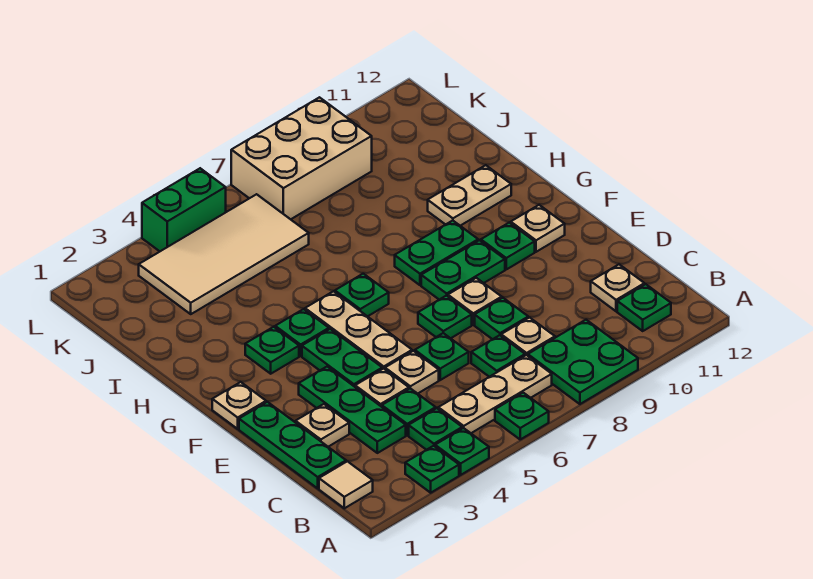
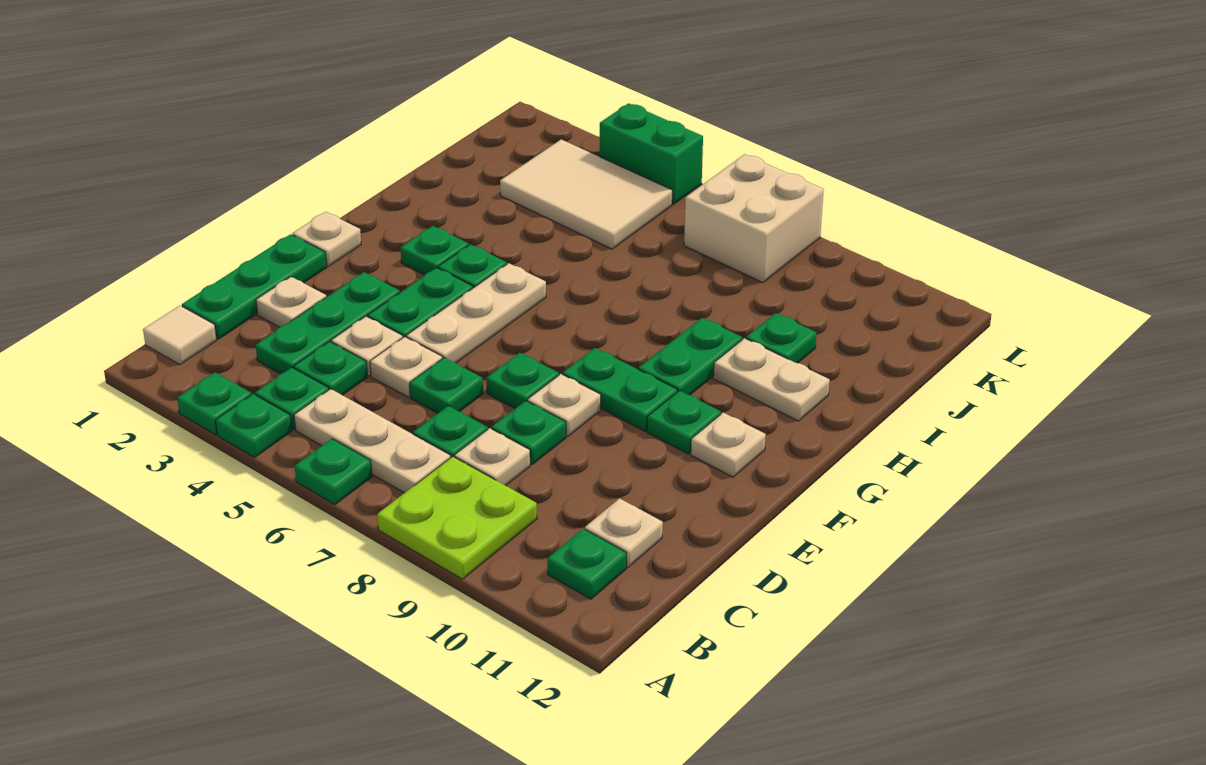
green plate A8:B9 level 1 -> lime plate A8:B9 level 1
green plate G6 level 1 -> green plate I10 level 1
green plate G8:G9 level 1 -> green plate G9:H9 level 1
tan tile J3:K6 level 1 -> tan tile J3:K5 level 1
tan brick K7:L9 level 1 -> tan brick K7:L8 level 1

